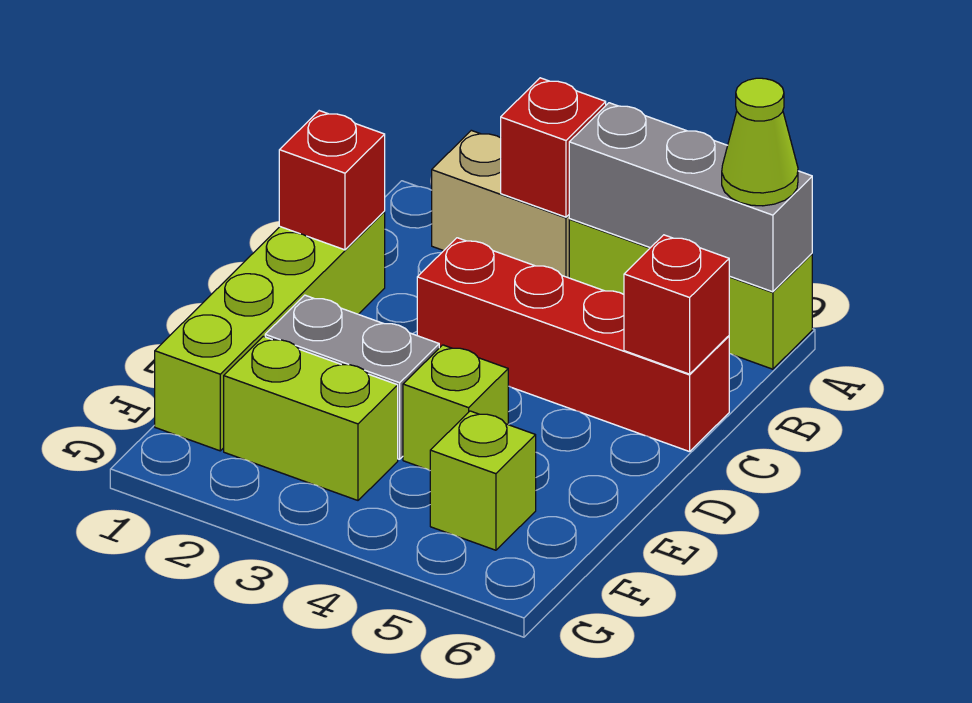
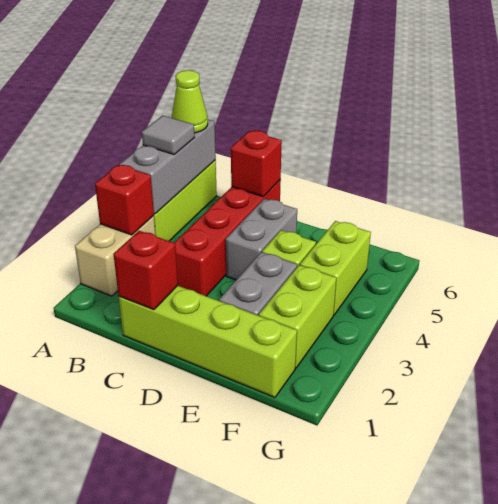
none -> grey tile A5 level 3
none -> grey brick D4:D5 level 1
lime brick F5 level 1 -> lime brick F4:F5 level 1

